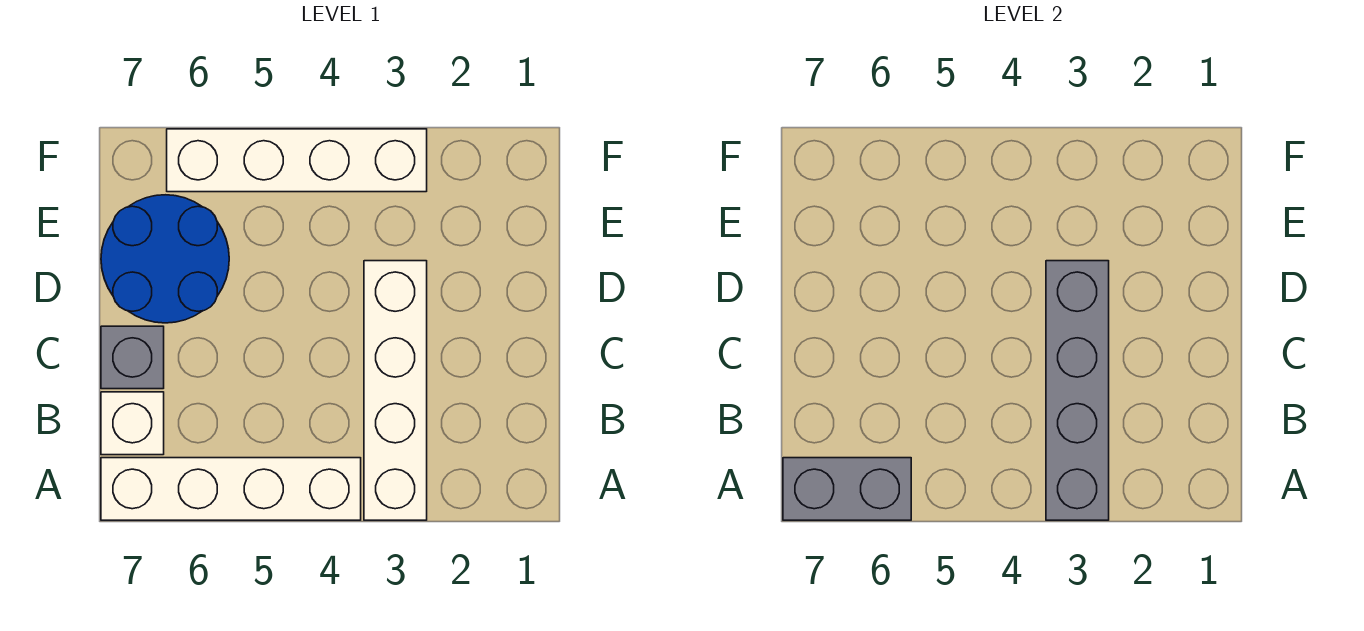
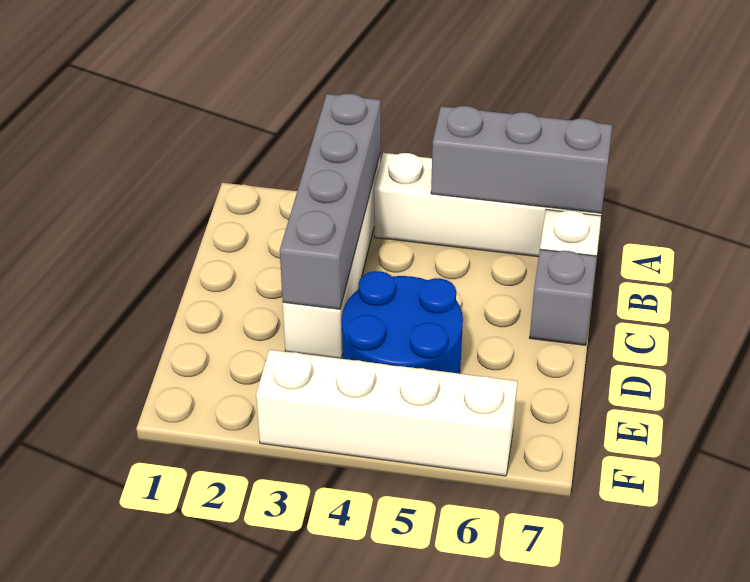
grey brick A6:A7 level 2 -> grey brick A5:A7 level 2
blue round brick D6:E7 level 1 -> blue round brick D4:E5 level 1

